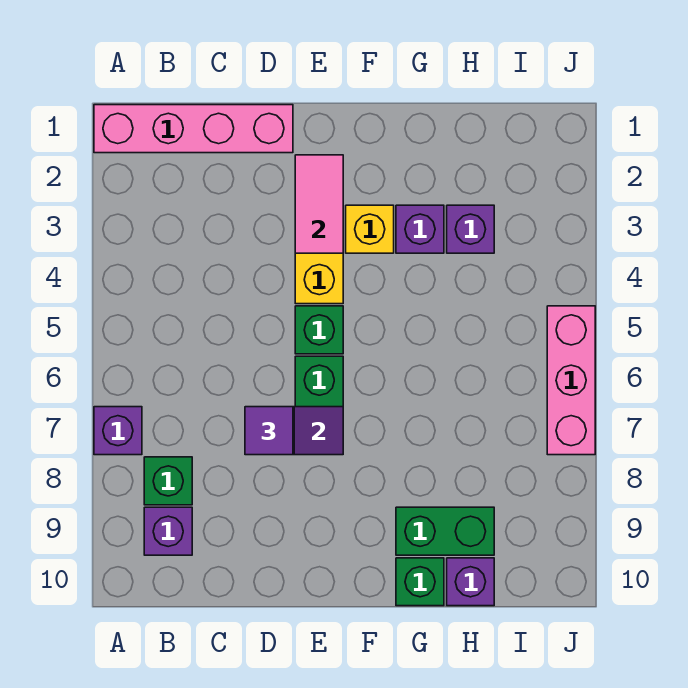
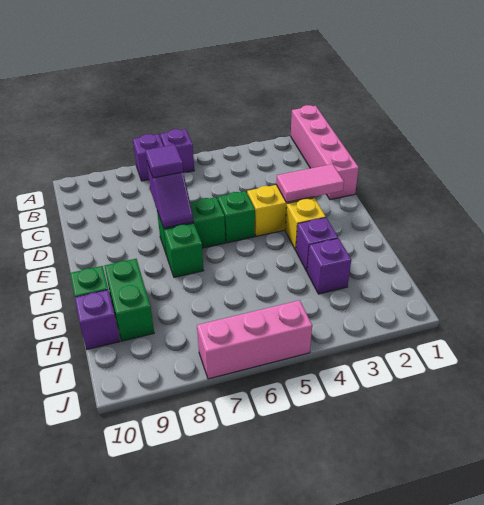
green brick B8 level 1 -> green brick F7 level 1
purple brick B9 level 1 -> purple brick A6 level 1

